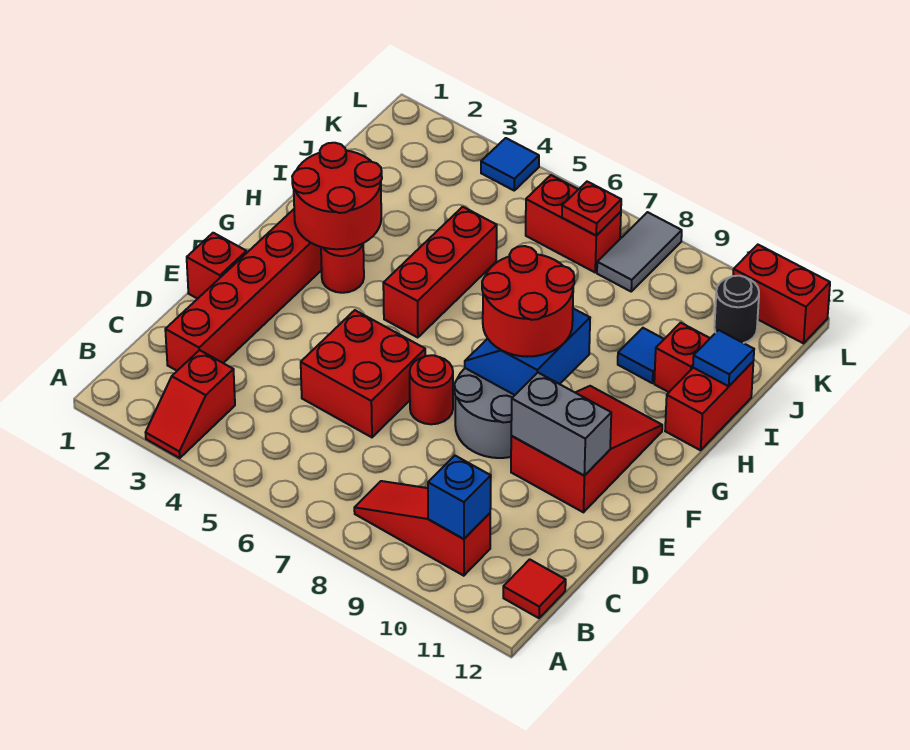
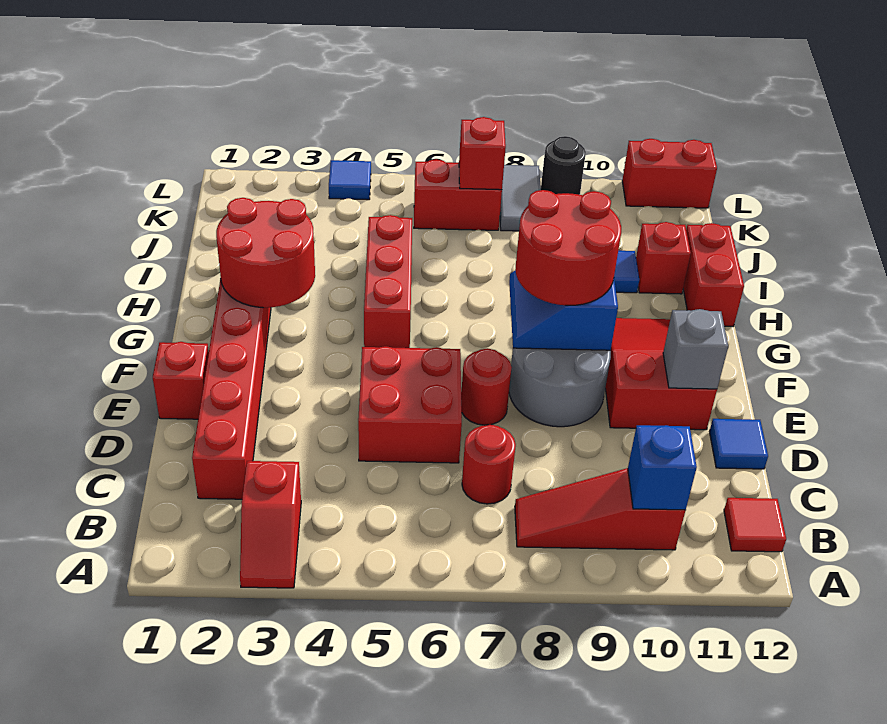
grey brick E10:E11 level 2 -> grey brick E11 level 2
red round brick G3 level 1 -> red round brick C7 level 1
blue tile I12 level 2 -> blue tile D12 level 1
red plate K7 level 2 -> red brick K7 level 2
black round brick K11 level 1 -> black round brick L9 level 1

